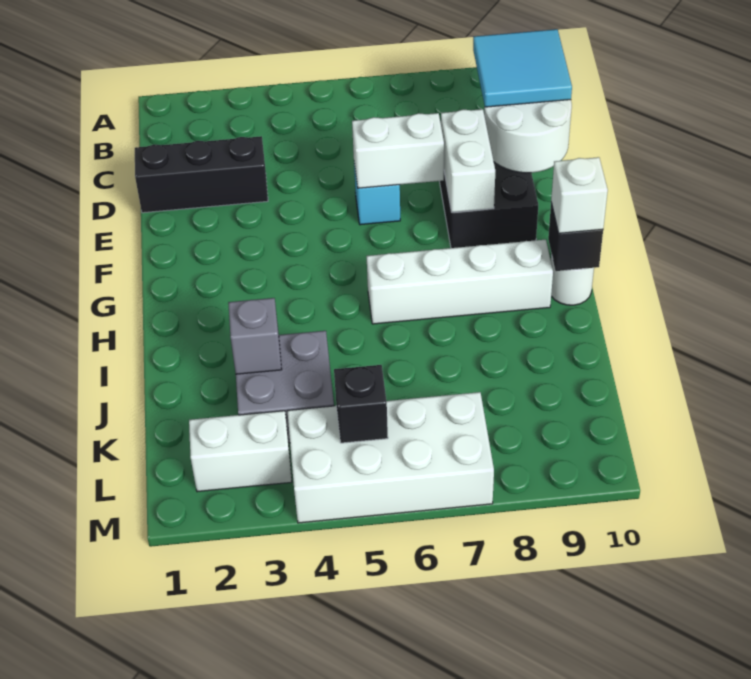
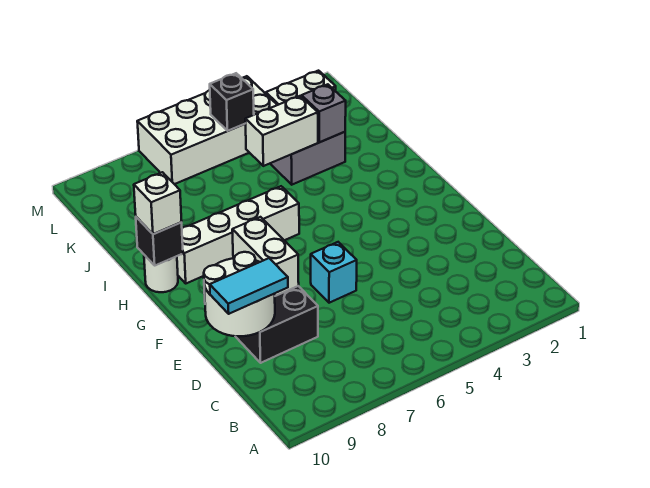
cyan tile C9:D10 level 3 -> cyan tile D9:D10 level 3
black brick D1:D3 level 1 -> none
white brick E6:E7 level 2 -> white brick J4:J5 level 2

